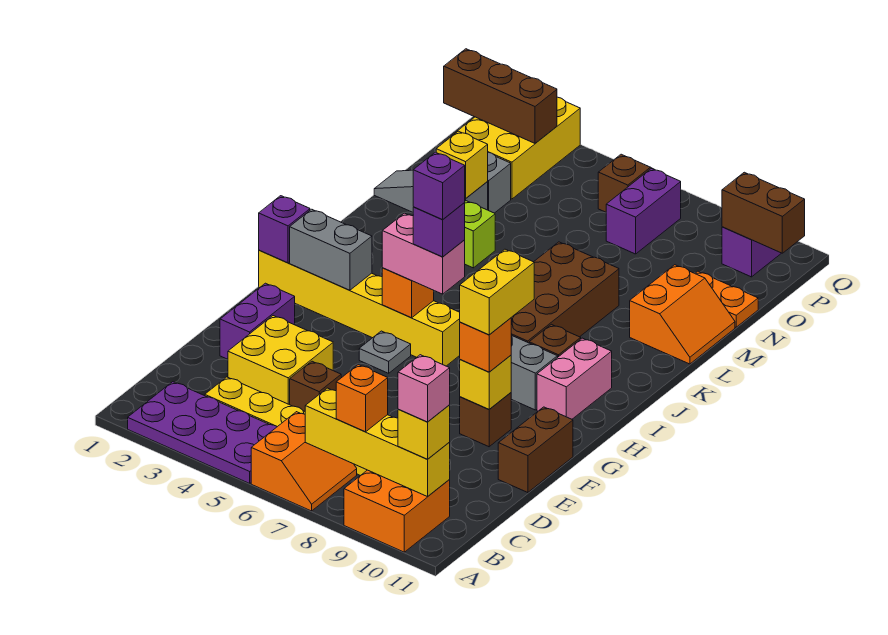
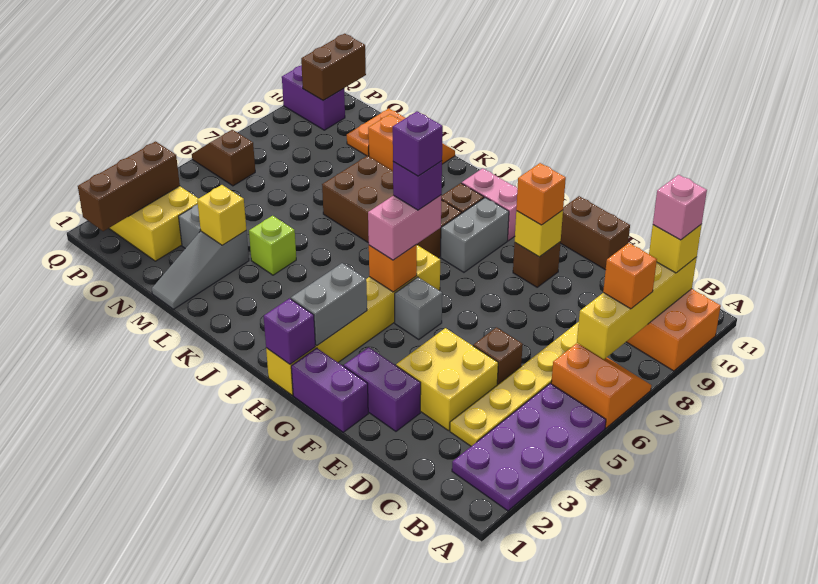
yellow brick F9:G9 level 4 -> none
grey plate G5 level 1 -> grey brick G5 level 1
purple brick O7:P7 level 1 -> purple brick F1:G1 level 1

